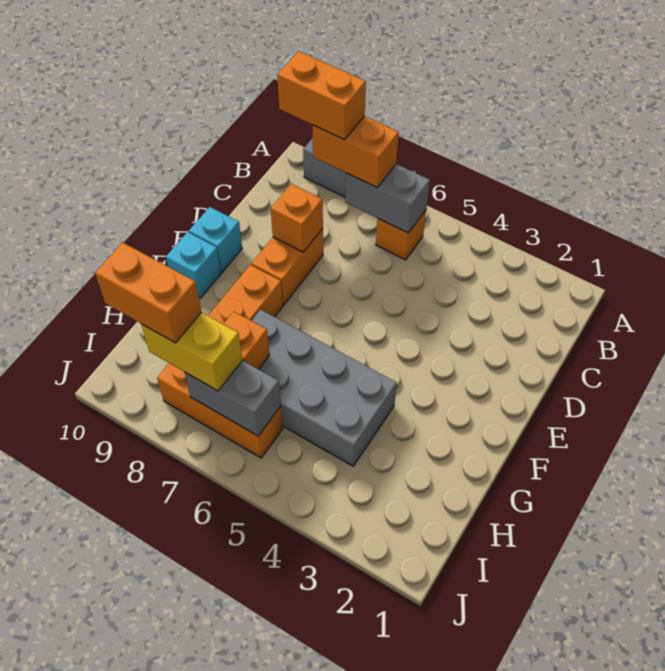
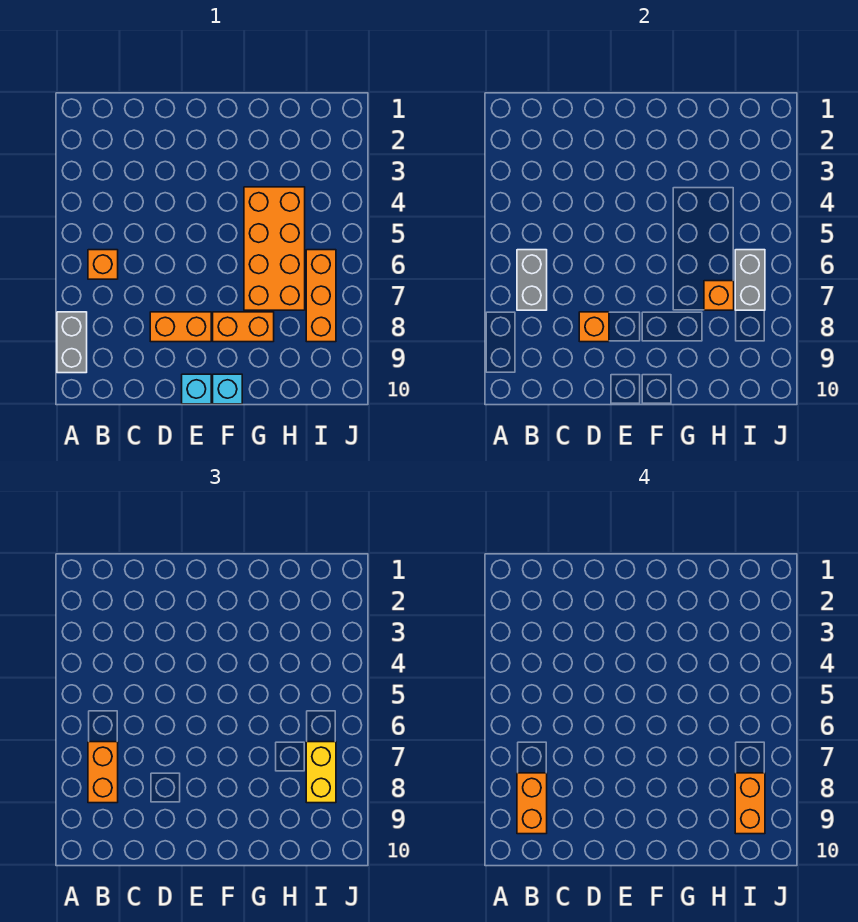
grey brick G4:H7 level 1 -> orange brick G4:H7 level 1

